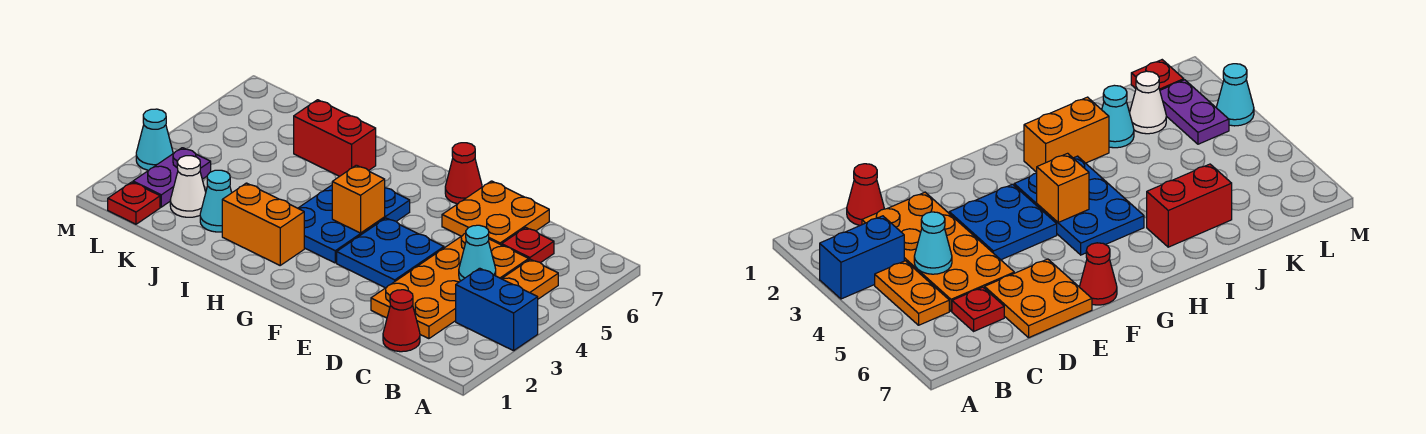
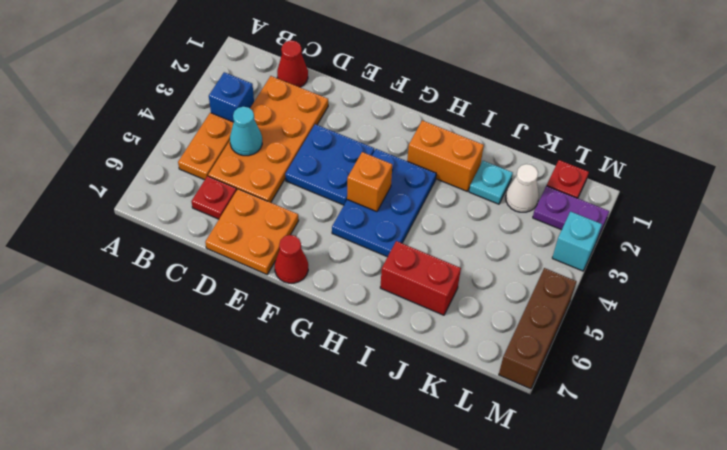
blue brick A3:B3 level 1 -> blue brick B3 level 1
cyan cone J2 level 1 -> cyan plate J2 level 1
purple plate L2:L3 level 1 -> purple plate L2:M2 level 1
cyan cone M3 level 1 -> cyan brick M3 level 1
none -> brown brick M5:M7 level 1

